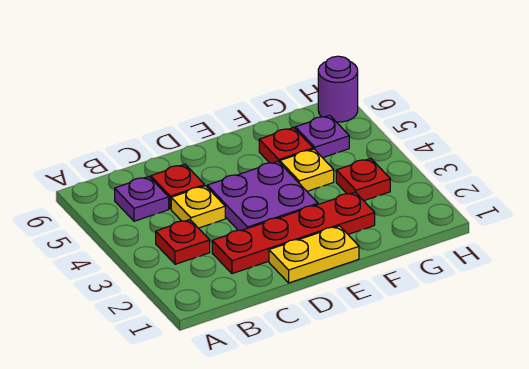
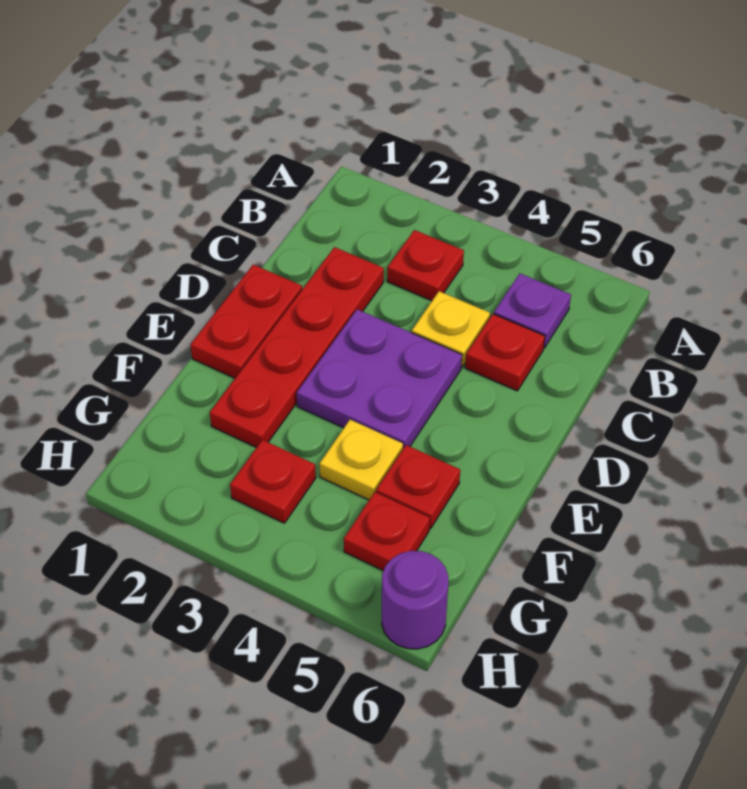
yellow plate D1:E1 level 1 -> red plate D1:E1 level 1
purple plate G5 level 1 -> red plate G5 level 1

